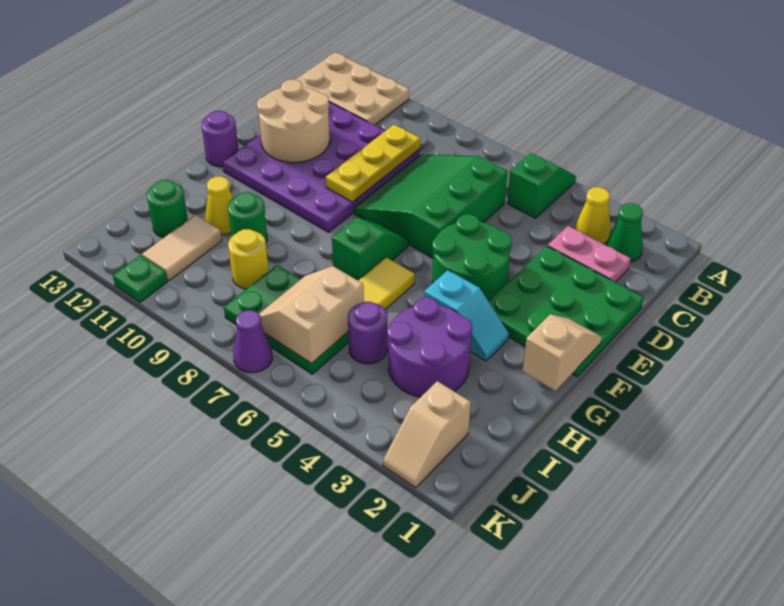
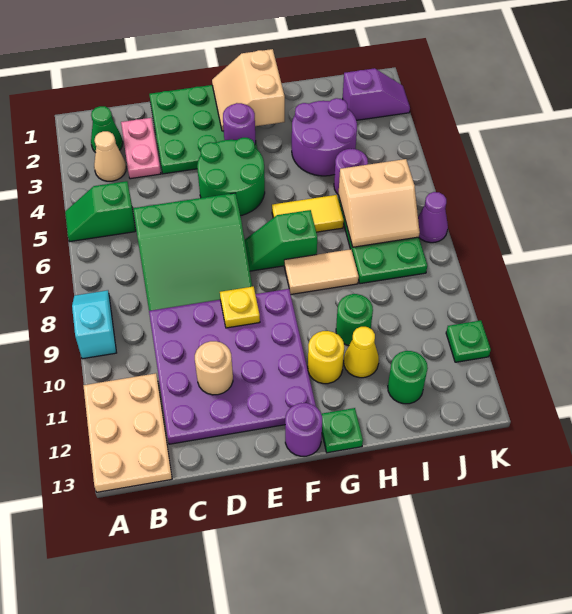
yellow cone B3 level 1 -> tan cone B3 level 1
yellow plate C9:E9 level 2 -> yellow plate E9 level 2
tan round brick D11:E12 level 2 -> tan round brick D11 level 2
tan slope F1:G1 level 2 top G -> tan slope F1:G2 level 2 top G
none -> purple round brick F3 level 2
cyan slope G3:G4 level 1 top 4 -> cyan slope A8:A9 level 1 top 9
none -> green plate G13 level 1
yellow round brick I9 level 1 -> yellow round brick G11 level 1
tan tile I11:J11 level 1 -> tan tile G8:H8 level 1
tan slope J2:K2 level 1 top J -> purple slope J2:K2 level 1 top J

